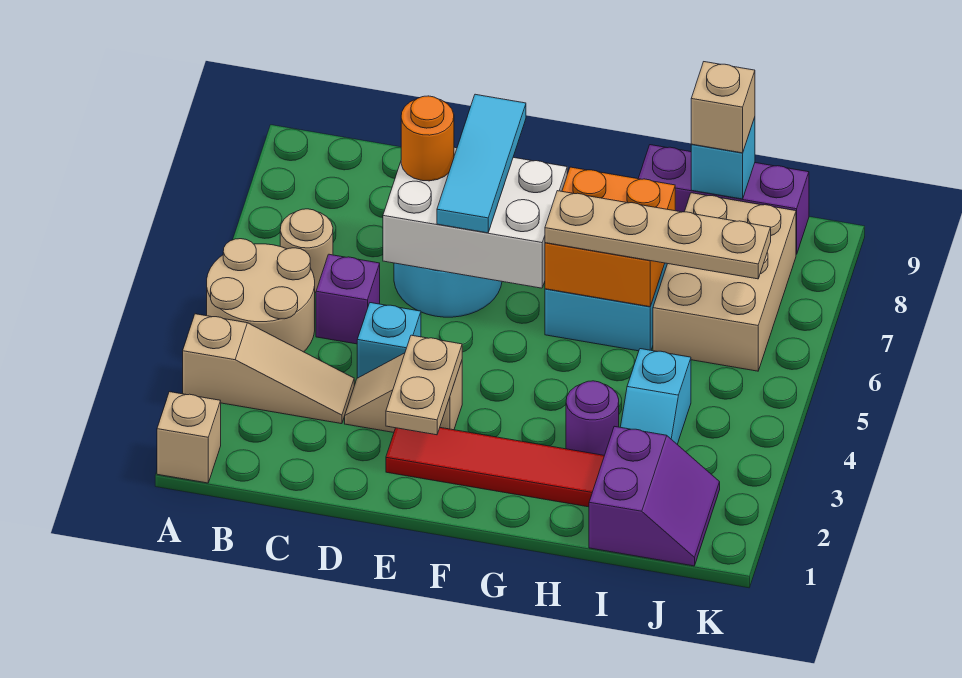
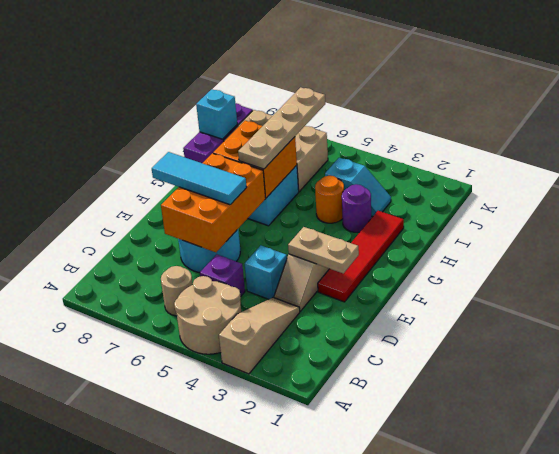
tan brick A1 level 1 -> none
white brick D6:F7 level 2 -> orange brick D6:F7 level 2
orange round brick D7 level 3 -> orange round brick H4 level 1
purple slope I1:J2 level 1 top I -> none
tan brick I9 level 3 -> none

